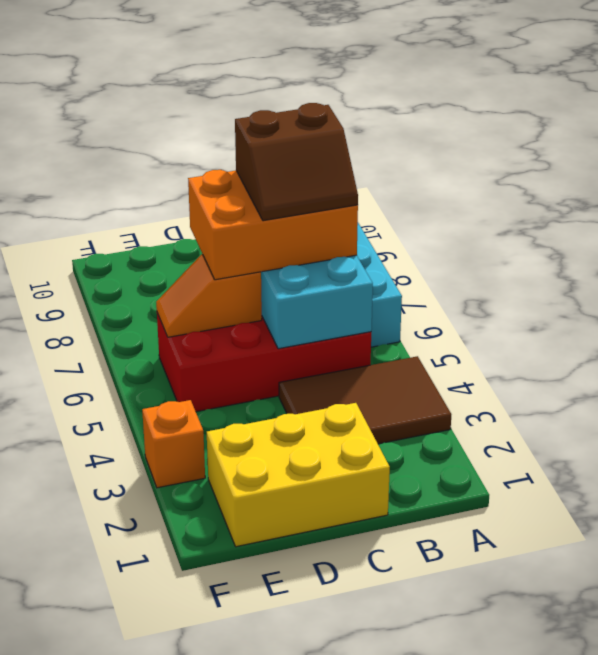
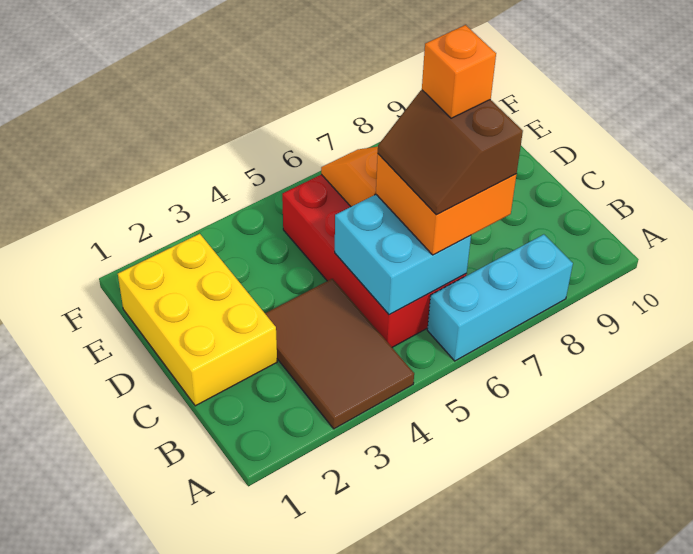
orange brick B6:D7 level 3 -> orange brick B6:C7 level 3
orange brick F3 level 1 -> orange brick C7 level 5

